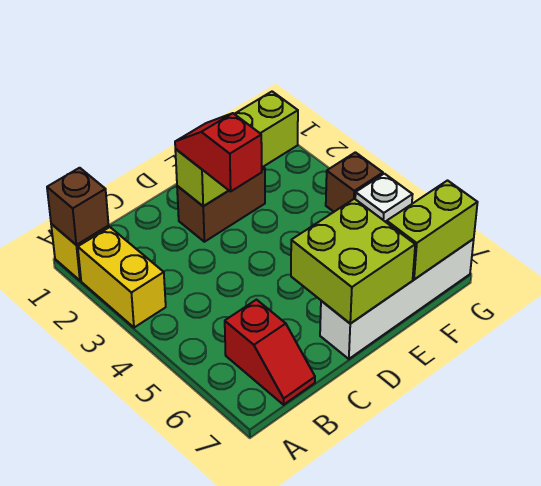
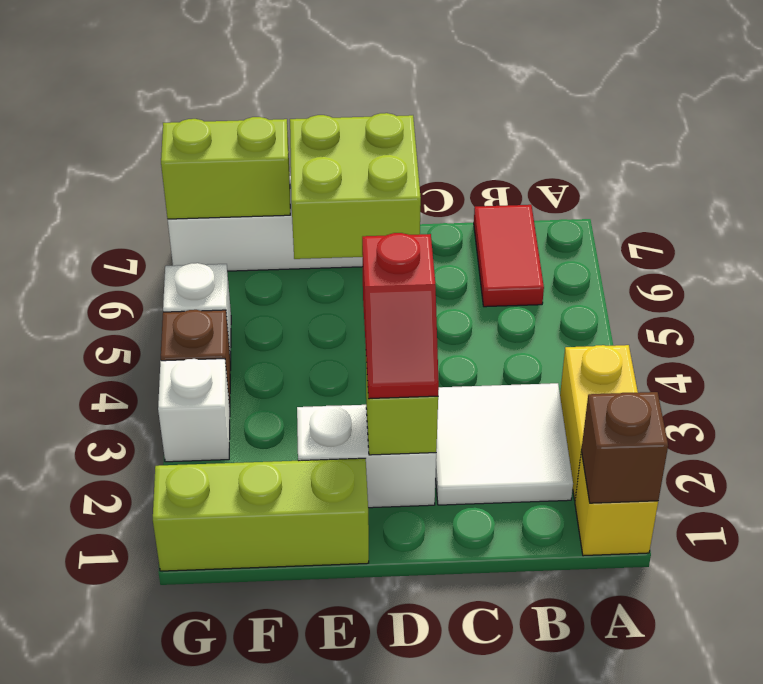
none -> white tile B2:C3 level 1
red slope B6:B7 level 1 top 6 -> red tile B6:B7 level 1
brown brick D2:E2 level 1 -> white brick D2:E2 level 1
none -> white brick G3 level 1

